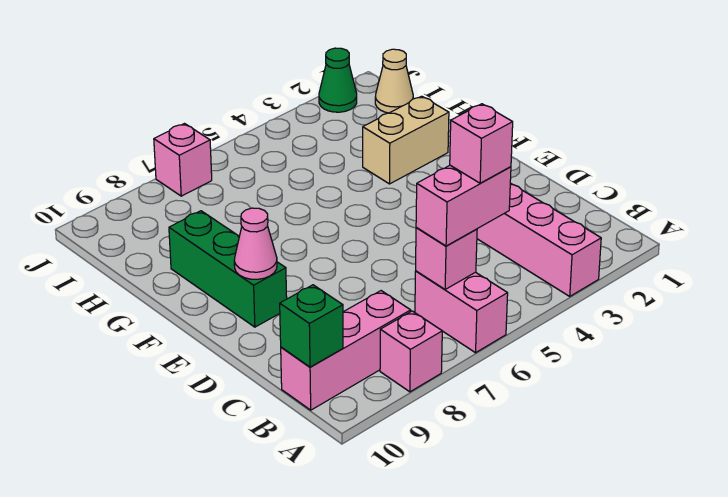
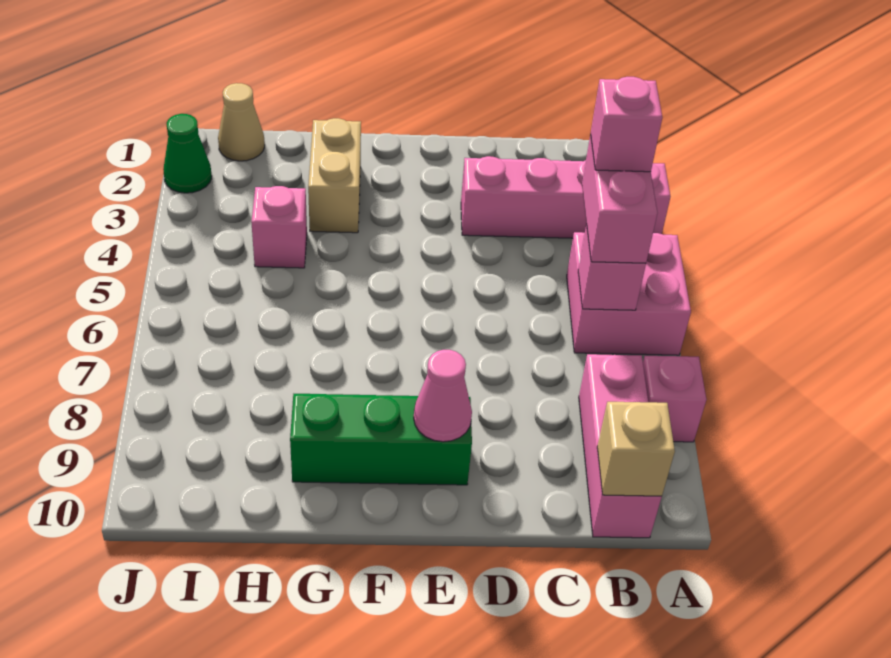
pink brick A6:B6 level 1 -> pink brick A5:B6 level 1
green brick B10 level 2 -> tan brick B10 level 2
pink brick J7 level 1 -> pink brick H4 level 1

